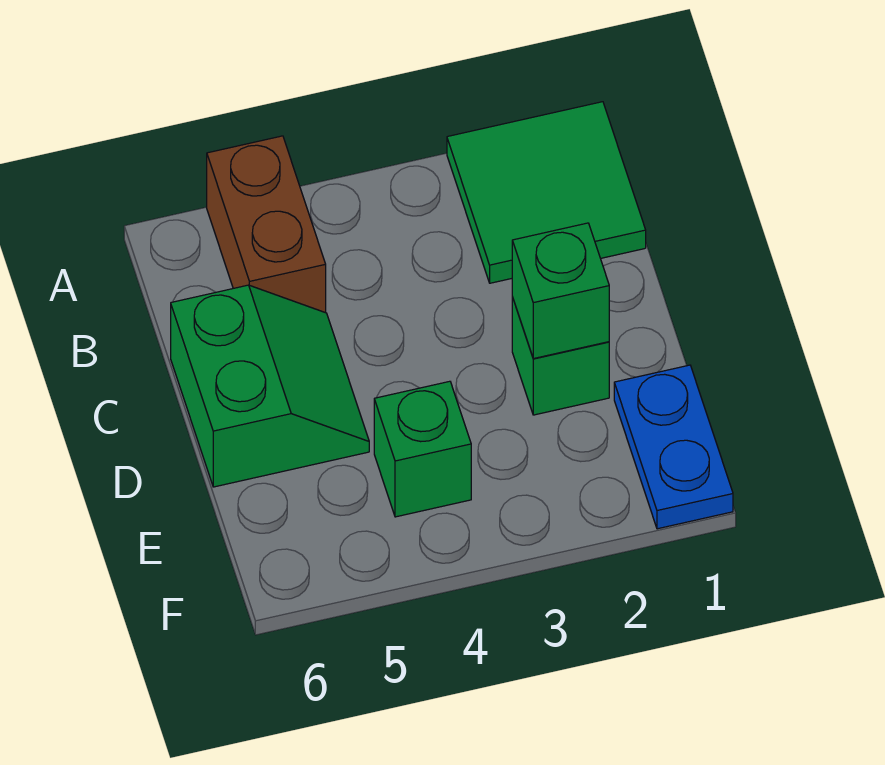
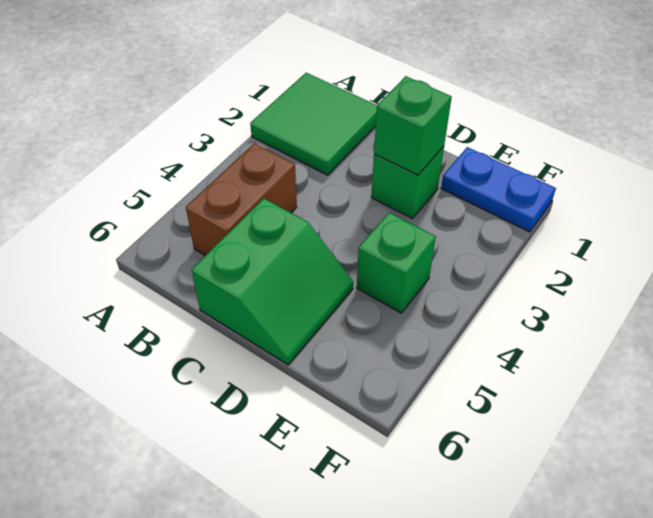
brown brick A5:B5 level 1 -> brown brick B4:B5 level 1
green slope C5:D6 level 1 top 6 -> green slope C5:D6 level 1 top C

